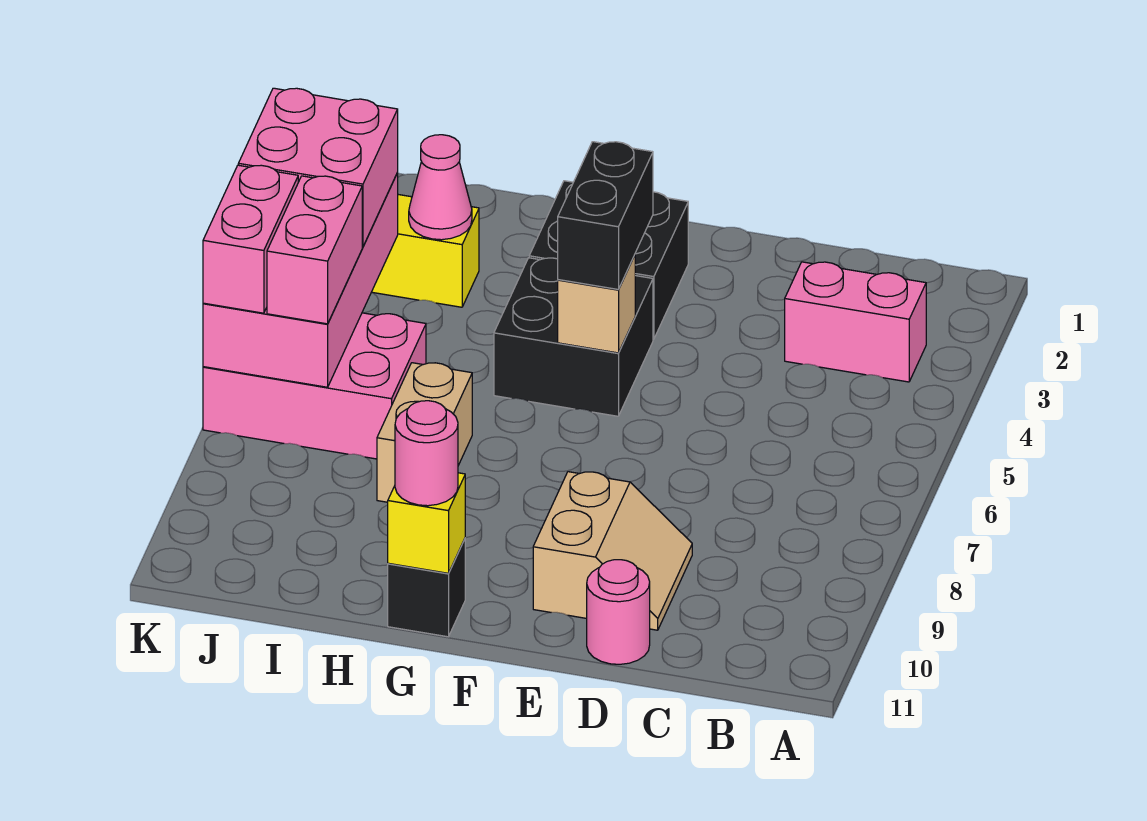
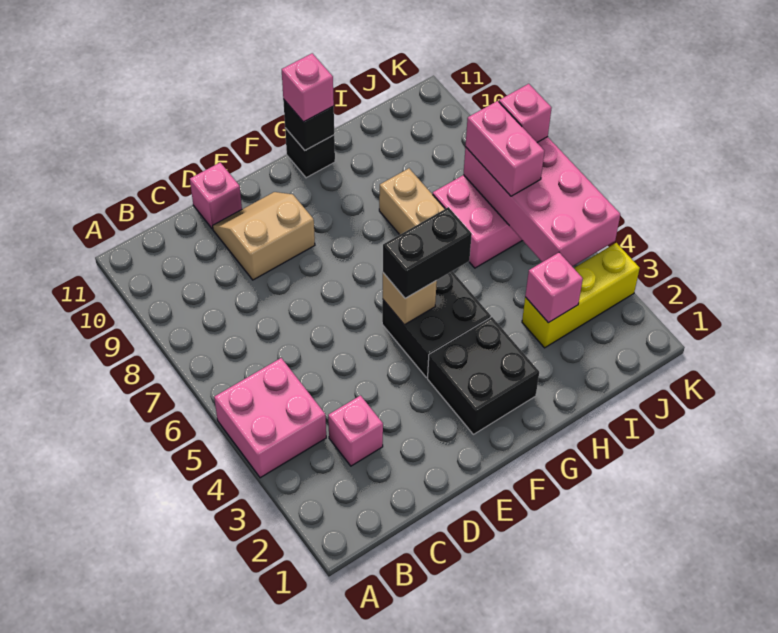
pink brick B3:C3 level 1 -> pink brick C3 level 1
tan slope D9:E10 level 1 top E -> tan slope D9:E10 level 1 top 9
pink round brick D11 level 1 -> pink brick D11 level 1
black brick F4:F5 level 3 -> black brick F5:G5 level 3
yellow brick G11 level 2 -> black brick G11 level 2
pink round brick G11 level 3 -> pink brick G11 level 3
pink cone I3 level 2 -> pink brick I3 level 2
pink brick J4:K5 level 3 -> pink brick A4:B5 level 1
pink brick K6:K7 level 3 -> pink brick K7 level 3

